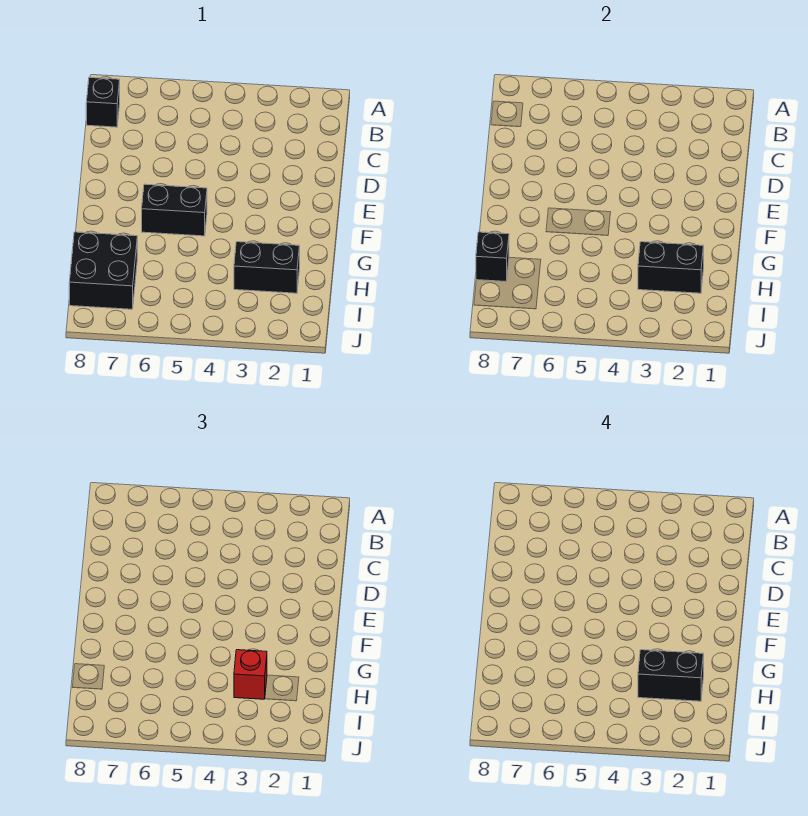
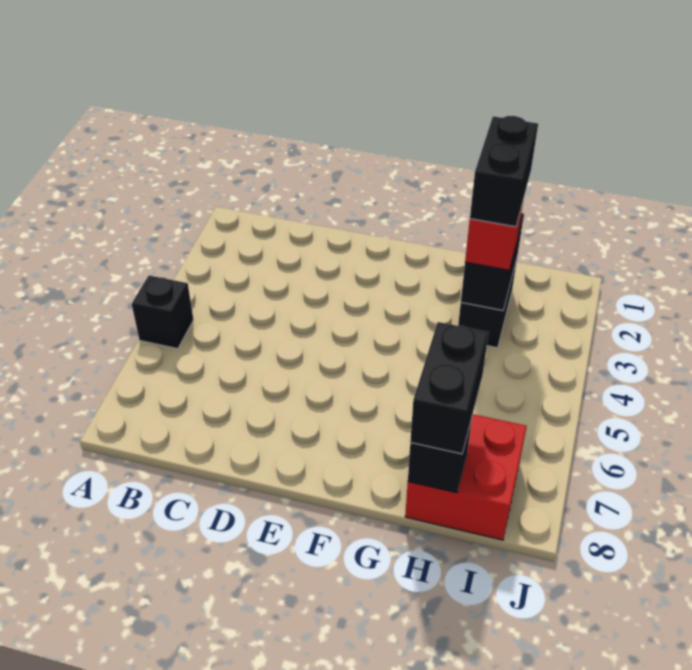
black brick B8 level 1 -> black brick A5 level 1
black brick F5:F6 level 1 -> black brick H7:H8 level 3
black brick H7:I8 level 1 -> red brick H7:I8 level 1

